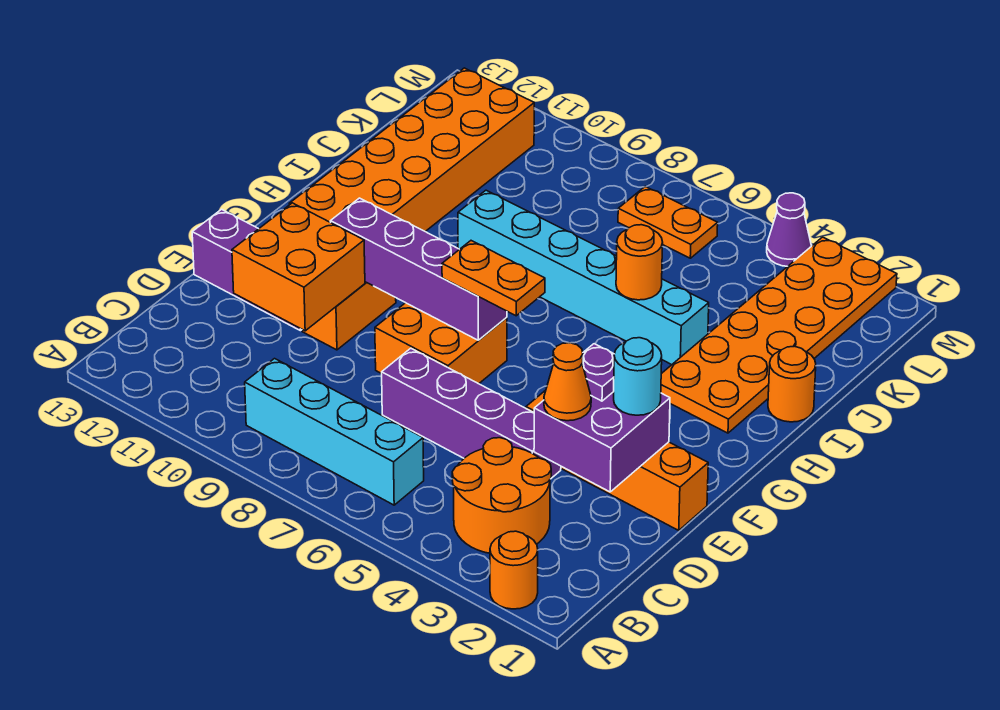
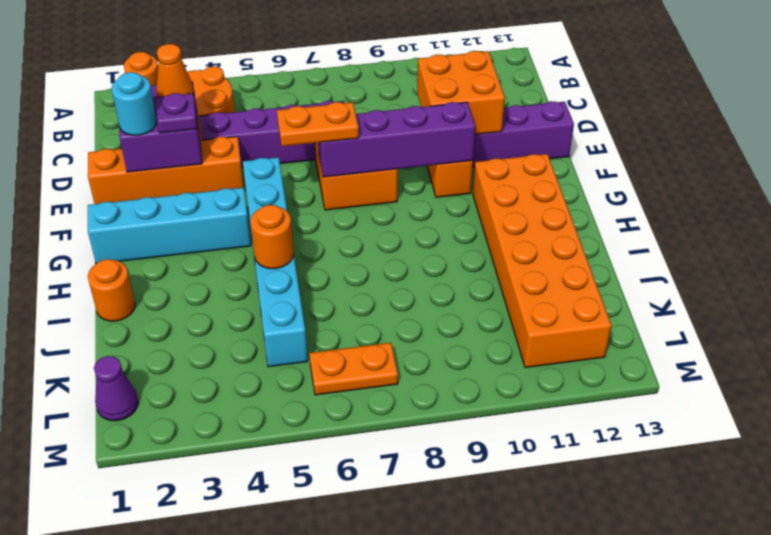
cyan brick B6:B9 level 1 -> cyan brick G1:G4 level 1
orange plate H2:M3 level 1 -> none
cyan brick I4:I9 level 1 -> cyan brick F5:K5 level 1
purple cone M4 level 1 -> purple cone L1 level 1

